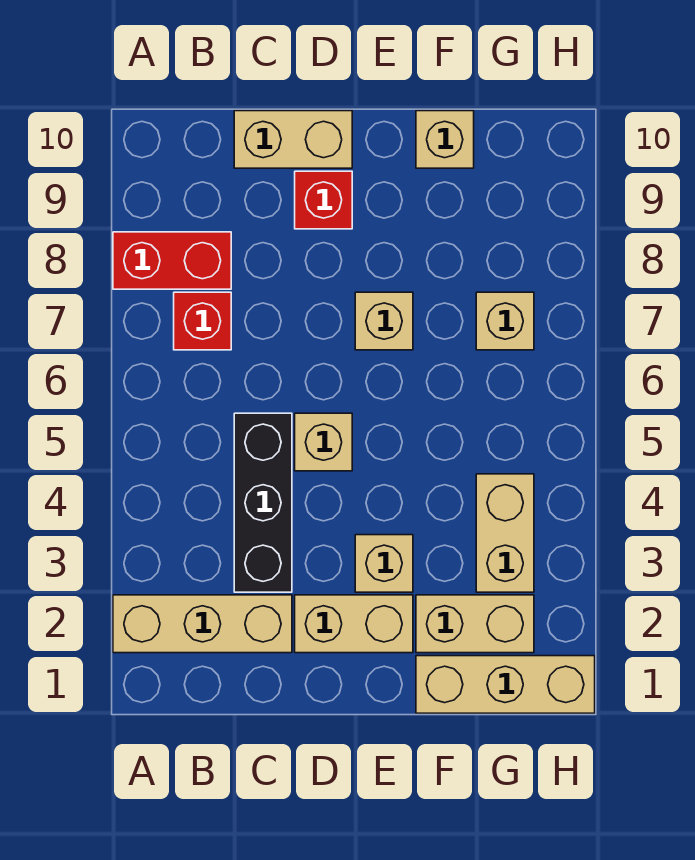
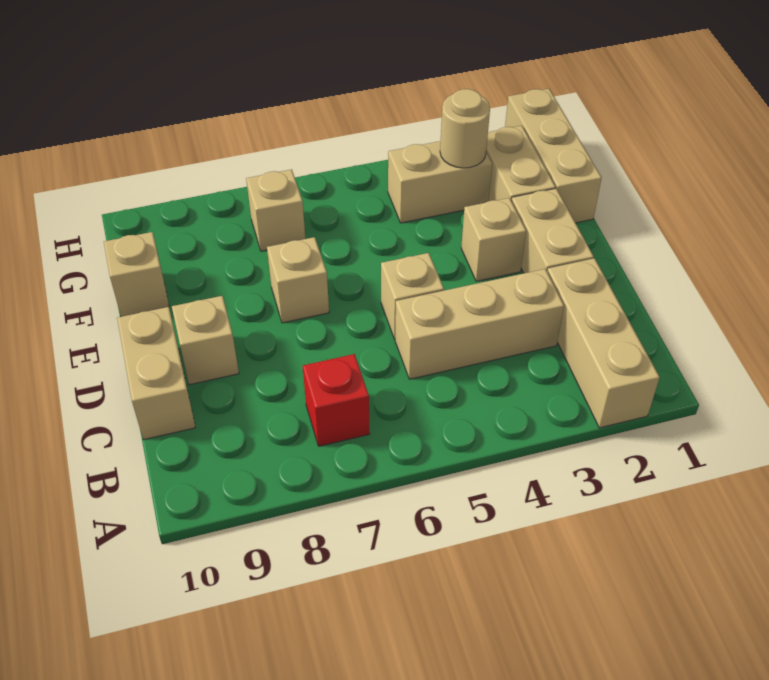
red brick A8:B8 level 1 -> none
black brick C3:C5 level 1 -> tan brick C3:C5 level 1
red brick D9 level 1 -> tan brick D9 level 1
none -> tan round brick G3 level 2

